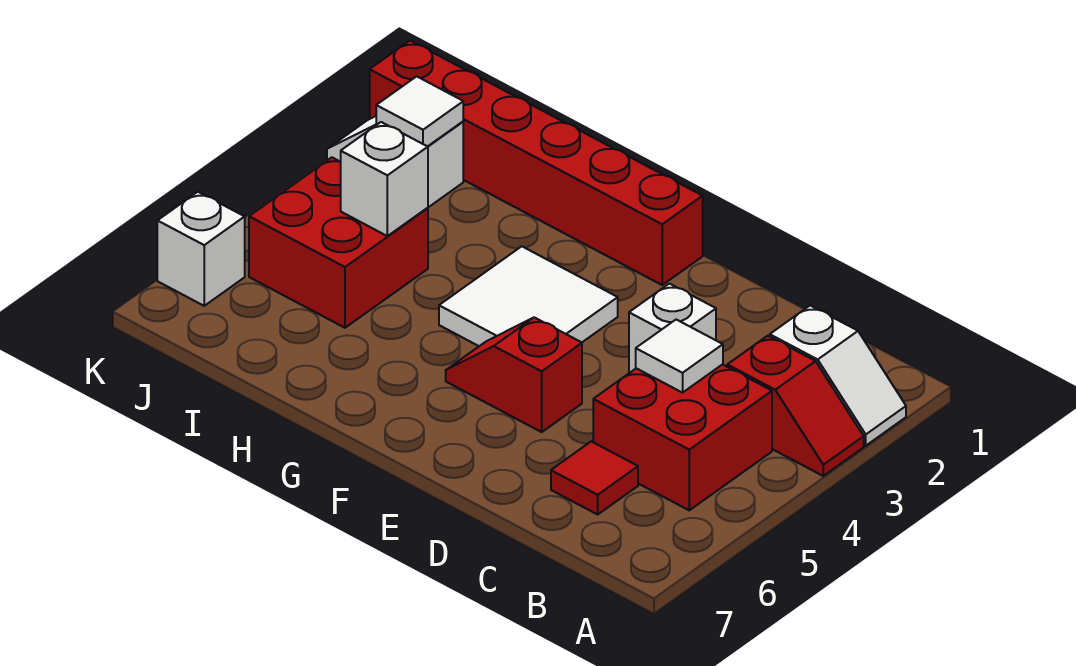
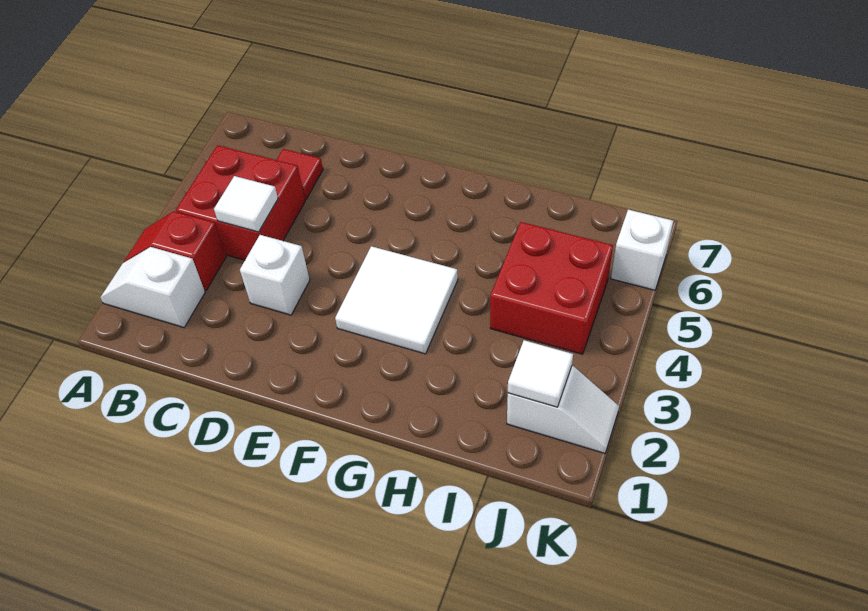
red slope E5:F5 level 1 top E -> none
red brick F1:K1 level 1 -> none
white brick I4 level 2 -> none

